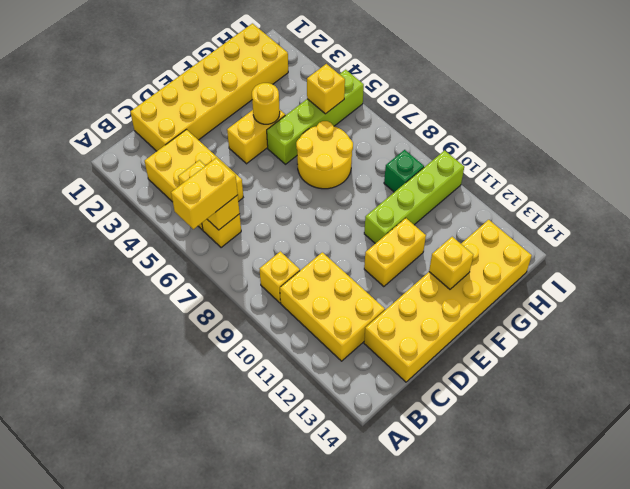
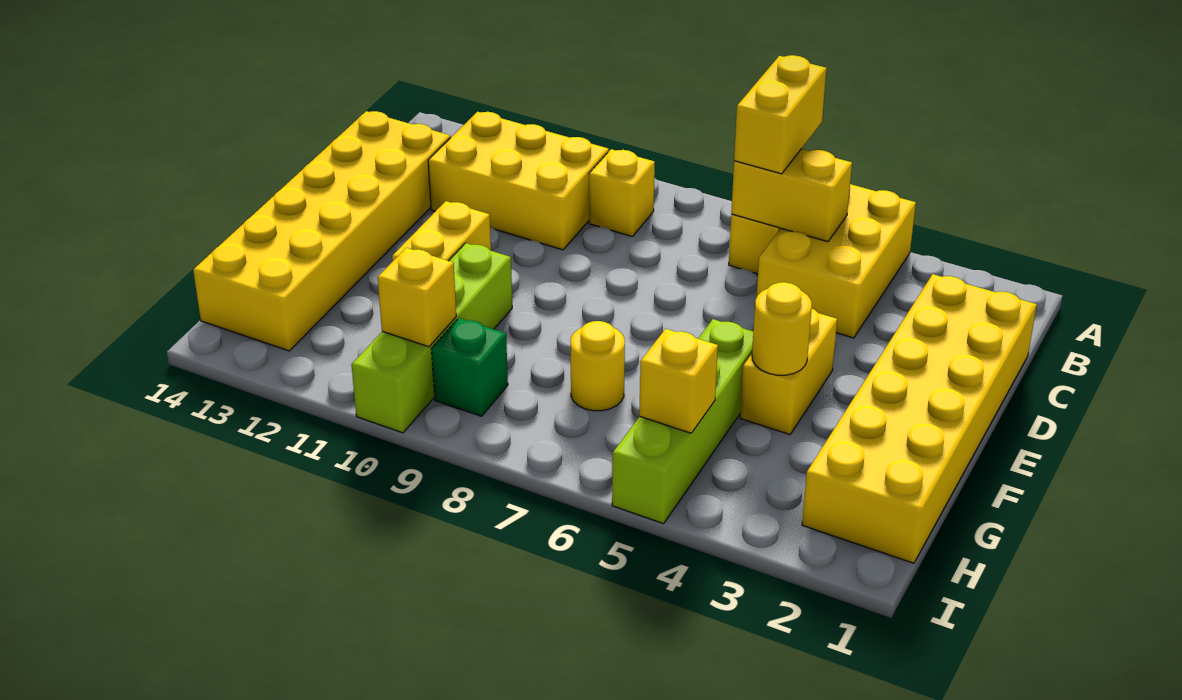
yellow brick B3:C5 level 1 -> yellow brick A4:C5 level 1
yellow round brick F6:G7 level 1 -> yellow round brick G7 level 1
yellow brick F13 level 2 -> yellow brick H10 level 2

